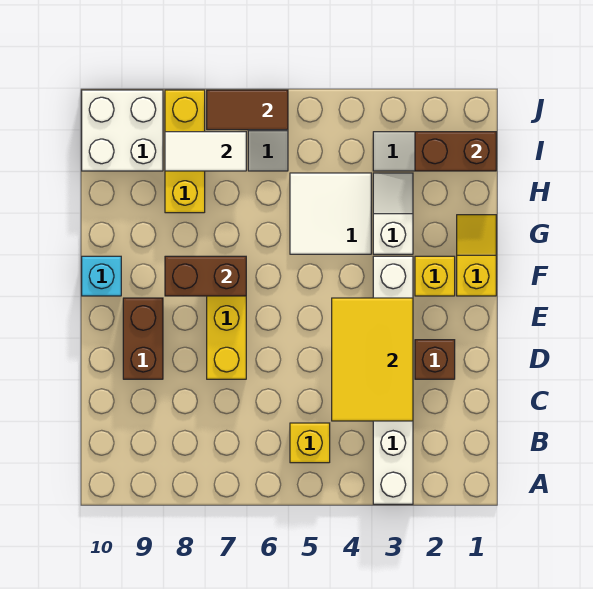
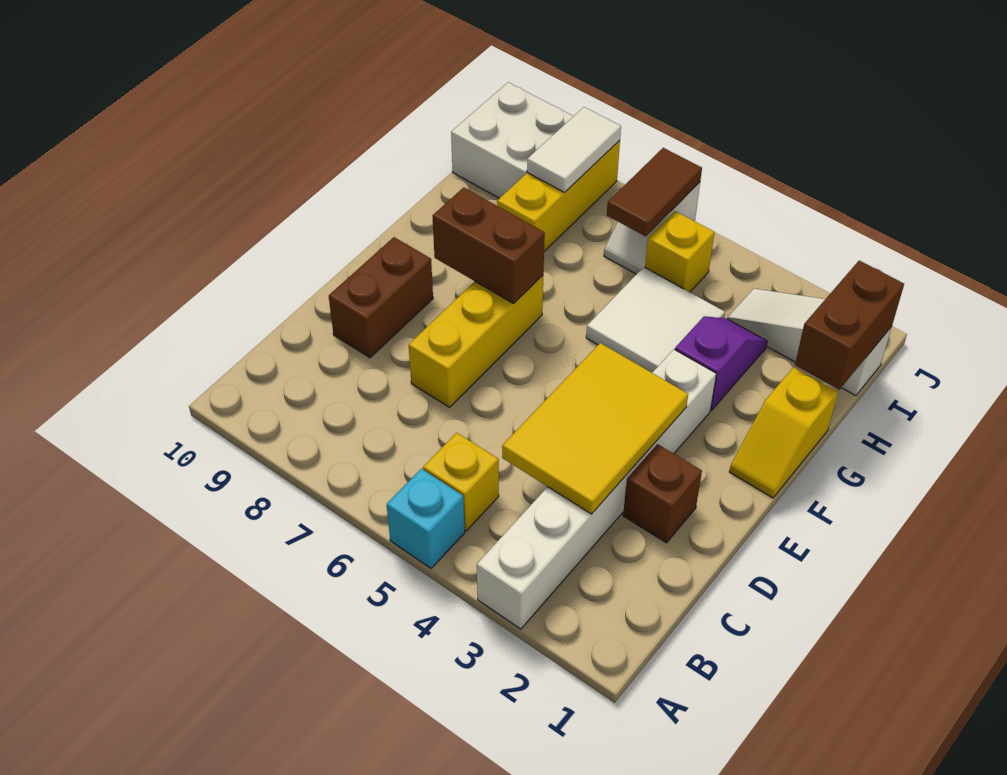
yellow slope F1:G1 level 1 top F -> yellow slope F1:G1 level 1 top G
yellow brick F2 level 1 -> yellow brick I5 level 1
cyan brick F10 level 1 -> cyan brick A5 level 1
white slope G3:H3 level 1 top G -> purple slope G3:H3 level 1 top G
brown brick I1:I2 level 2 -> brown brick H1:I1 level 2
white tile I7:I8 level 2 -> white tile I8:J8 level 2
brown tile J6:J7 level 2 -> brown tile I6:J6 level 2

